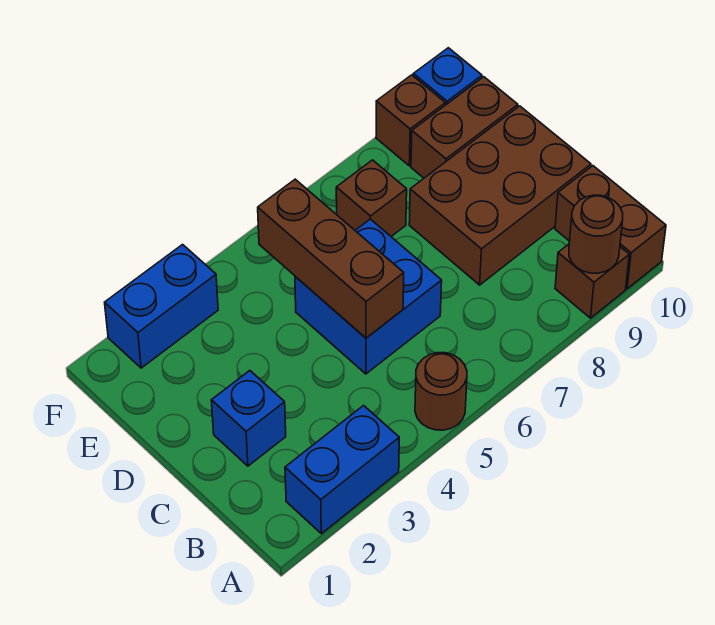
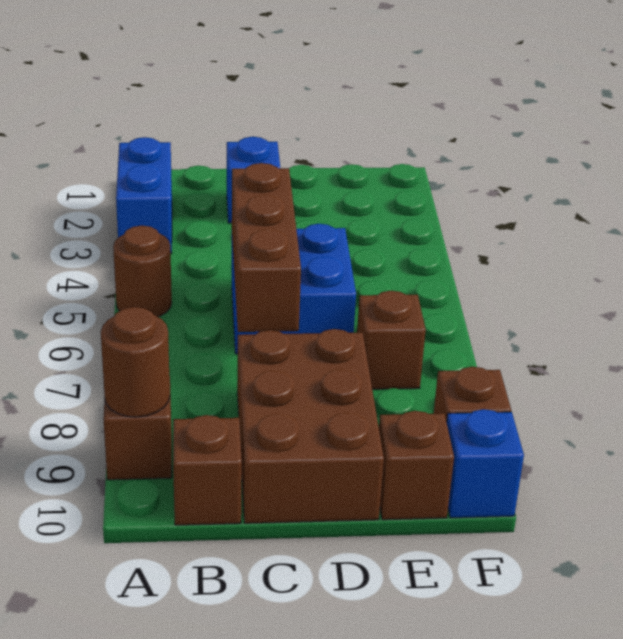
brown brick A10:B10 level 1 -> brown brick B10 level 1
brown brick C5:E5 level 2 -> brown brick C5:C7 level 2
brown brick E9:E10 level 1 -> brown brick E10 level 1
blue brick F2:F3 level 1 -> none

